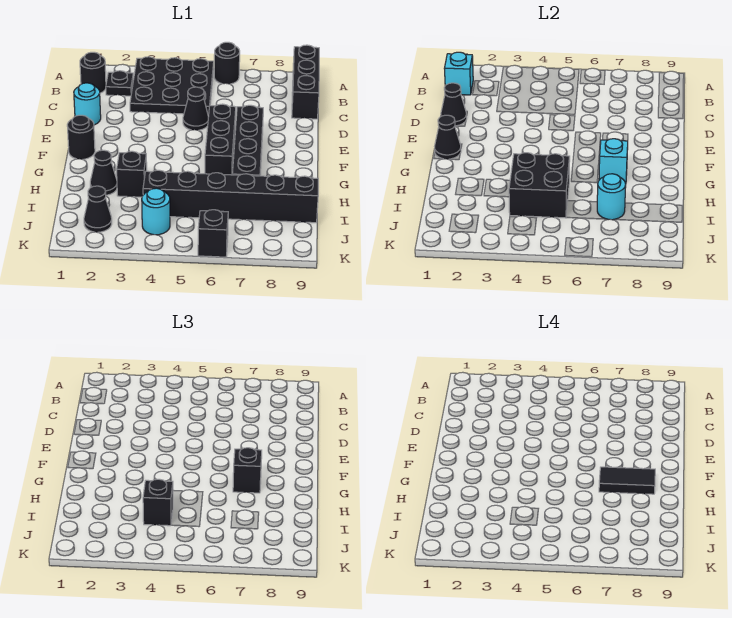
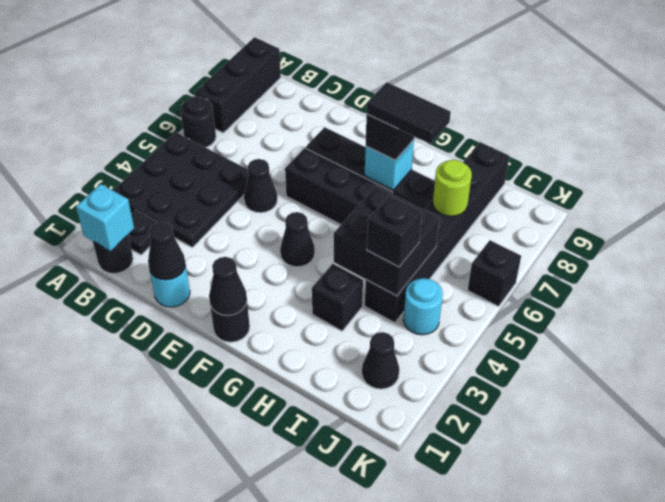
black brick A9:C9 level 1 -> black brick A7:A9 level 1
black tile G7:G8 level 4 -> black tile G7:H7 level 4
black cone H2 level 1 -> black cone F4 level 1
cyan round brick I7 level 2 -> lime round brick I7 level 2

